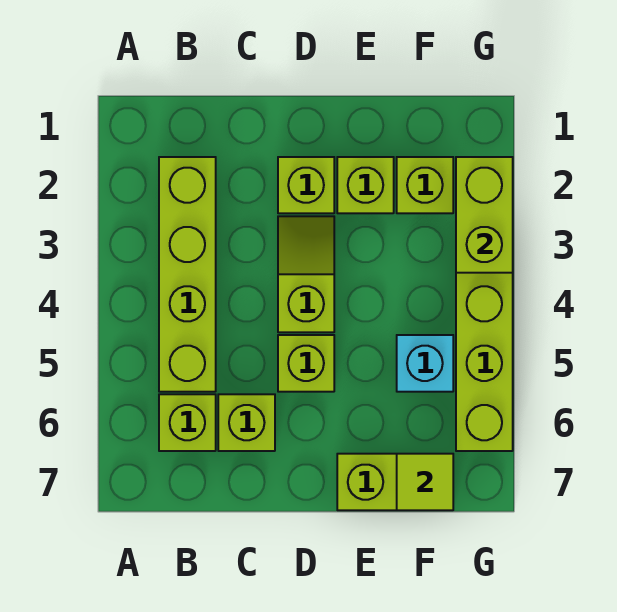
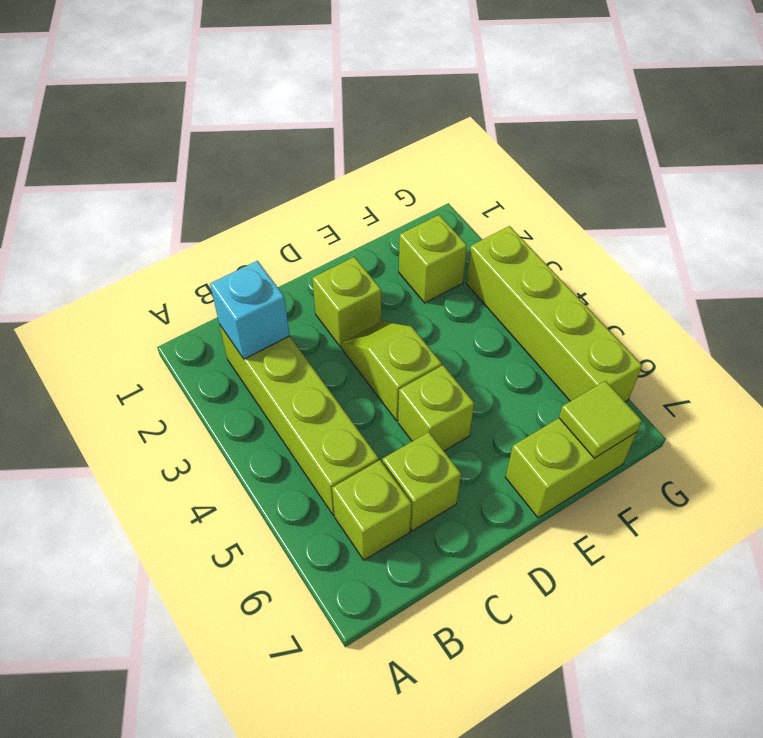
lime brick E2 level 1 -> none
cyan brick F5 level 1 -> cyan brick B2 level 2
lime brick G2:G3 level 2 -> none

